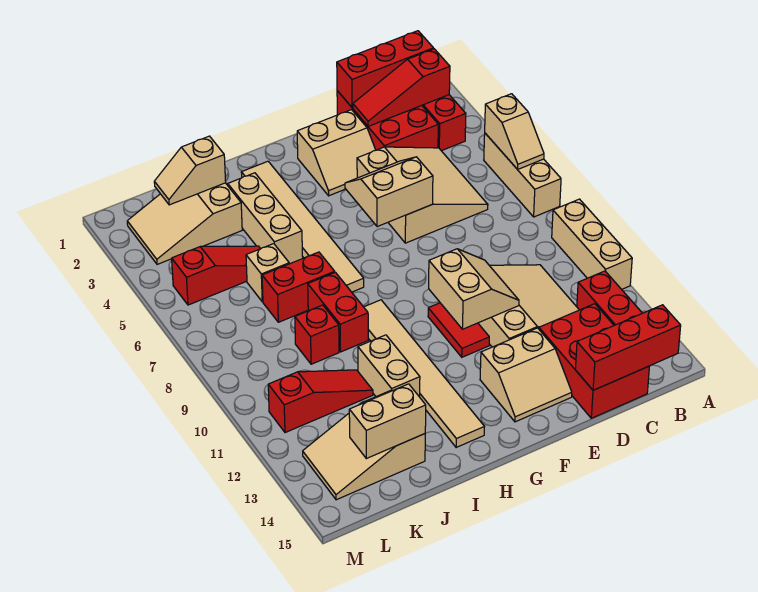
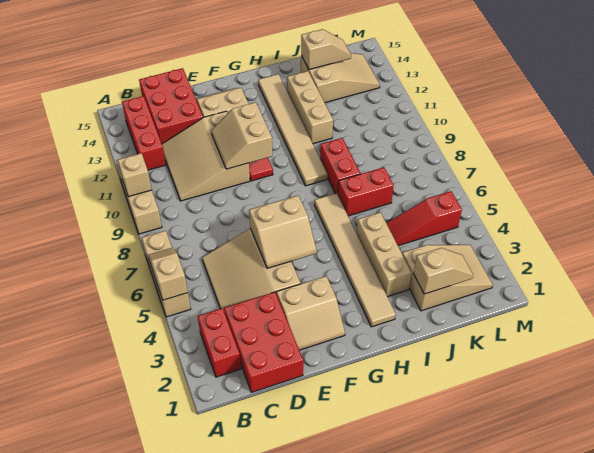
red brick B1:D1 level 2 -> none
red slope B2:D2 level 2 top B -> none
red brick B15:D15 level 2 -> none
tan slope E2:F3 level 1 top 2 -> tan slope E2:F3 level 1 top 3
tan brick I11:I12 level 1 -> tan brick I11:I13 level 1
tan brick J6 level 1 -> tan brick A10 level 2
red brick J9 level 1 -> none
red slope J11:L11 level 1 top L -> none
tan brick J14:K14 level 2 -> tan slope J14:K14 level 2 top J

